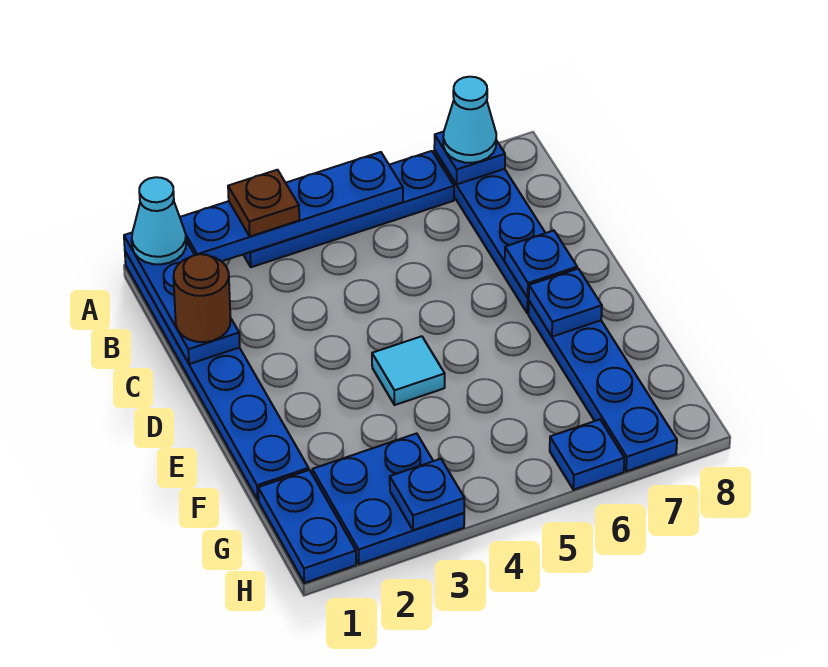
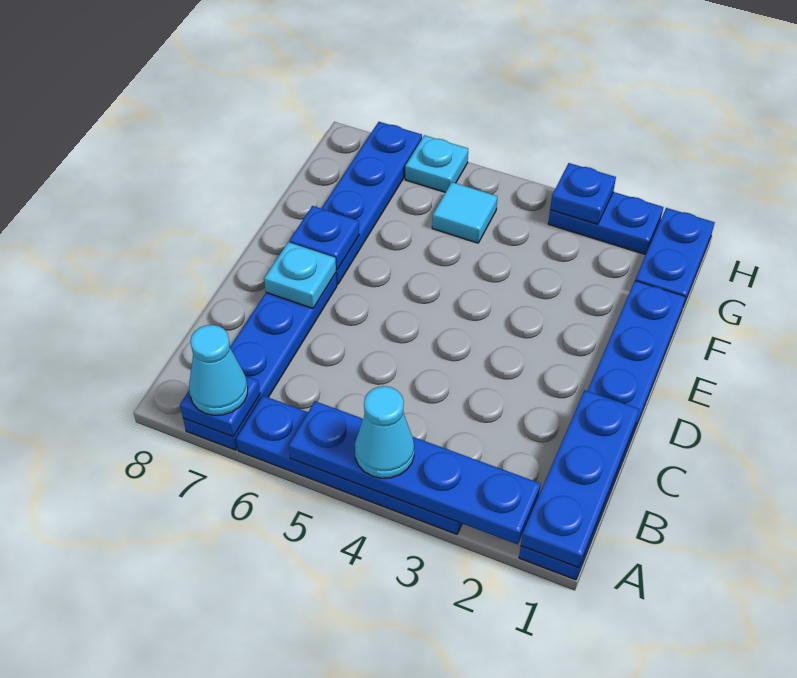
cyan cone A1 level 3 -> cyan cone A4 level 3
brown plate A3 level 3 -> none
brown round brick C1 level 3 -> none
blue plate D7 level 2 -> cyan plate D7 level 2
cyan tile E4 level 1 -> cyan tile G5 level 1
blue plate G2:H3 level 1 -> blue plate H2:H3 level 1
blue plate H6 level 1 -> cyan plate H6 level 1

